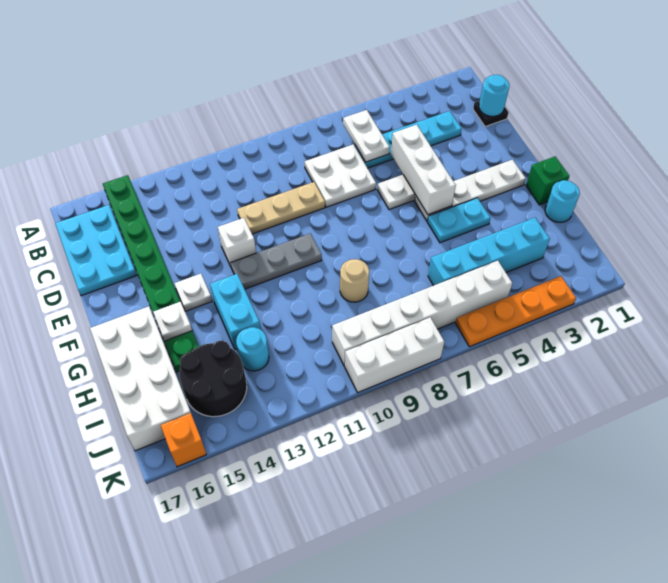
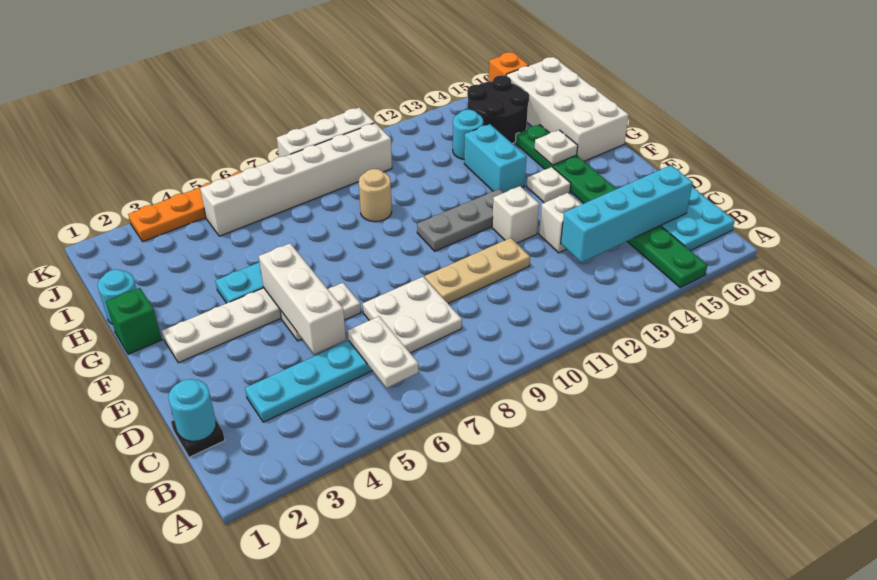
none -> white brick D13 level 1
cyan brick I3:I6 level 1 -> cyan brick C13:C16 level 2

